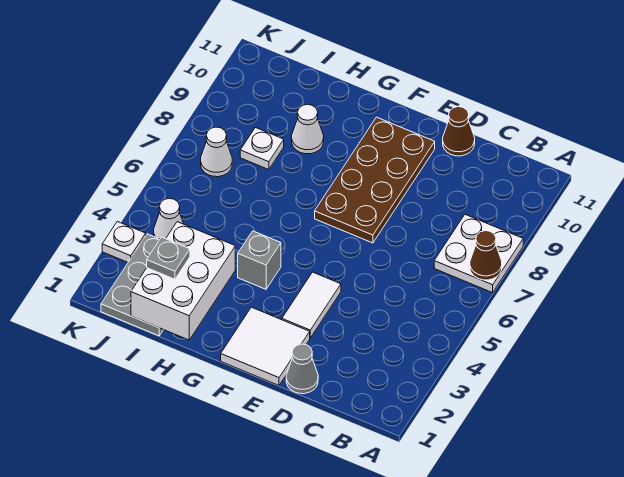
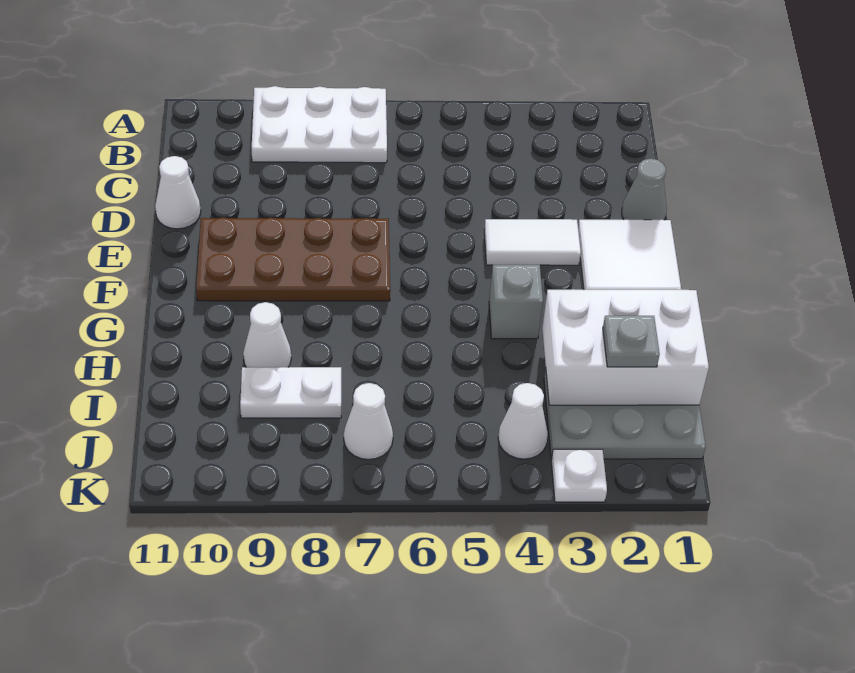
white plate A7:B8 level 1 -> white plate A7:B9 level 1
brown cone A7 level 2 -> none
brown cone D11 level 1 -> white cone D11 level 1
white plate I8 level 1 -> white plate I8:I9 level 1

